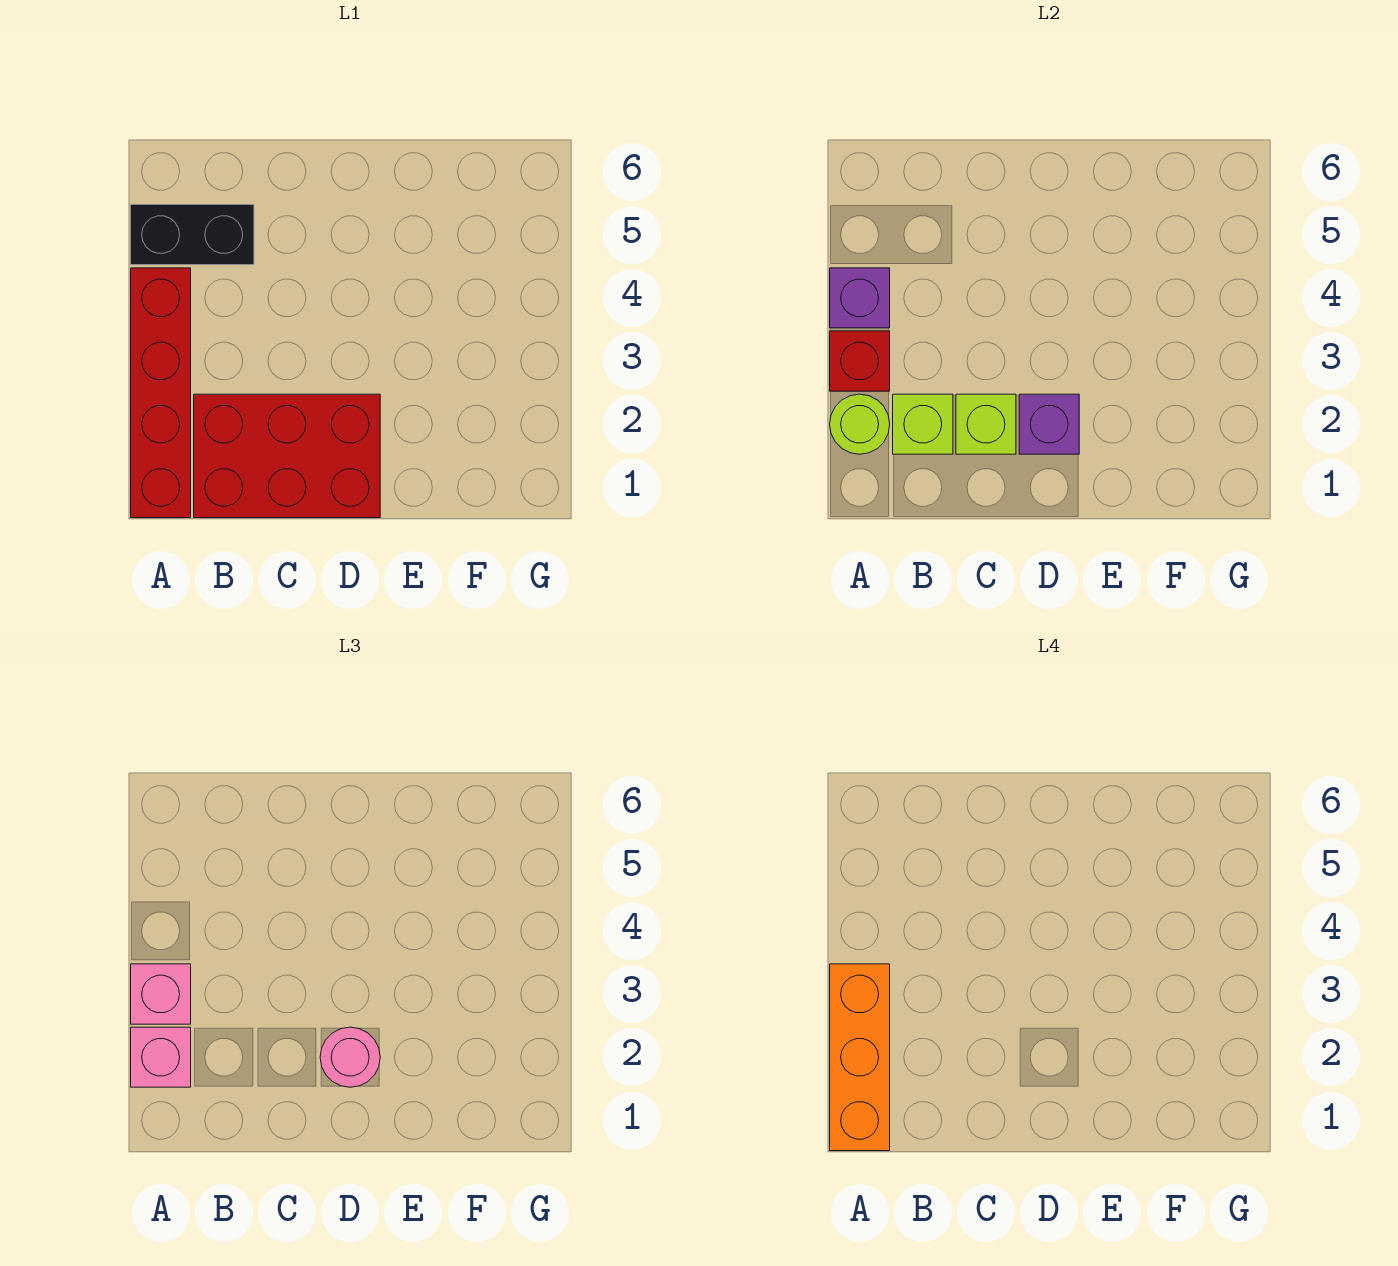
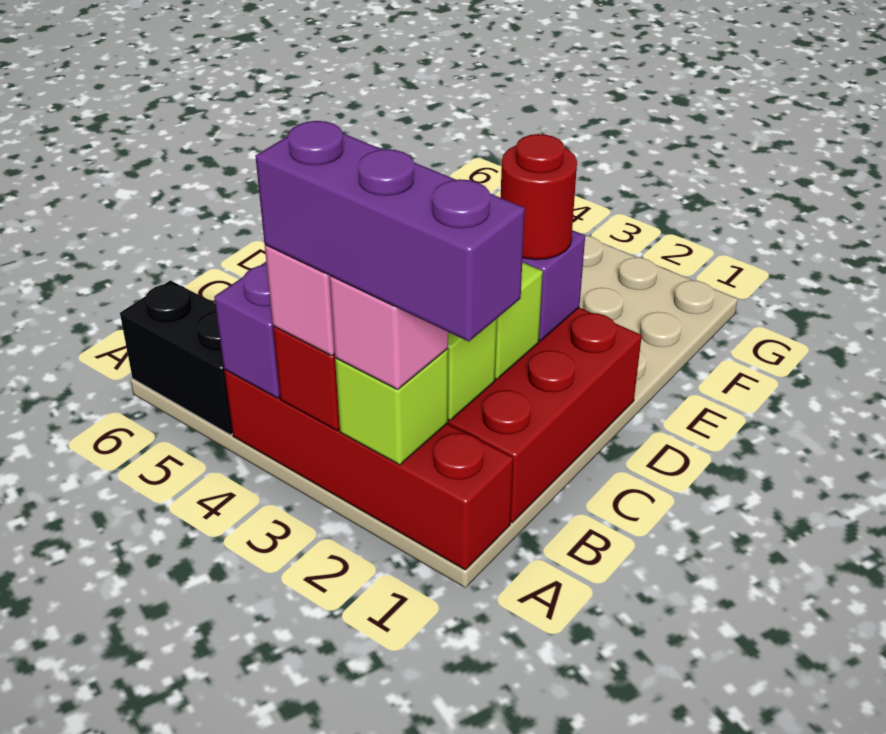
orange brick A1:A3 level 4 -> purple brick A1:A3 level 4
lime round brick A2 level 2 -> lime brick A2 level 2
black brick A5:B5 level 1 -> black brick A5:A6 level 1
pink round brick D2 level 3 -> red round brick D2 level 3

